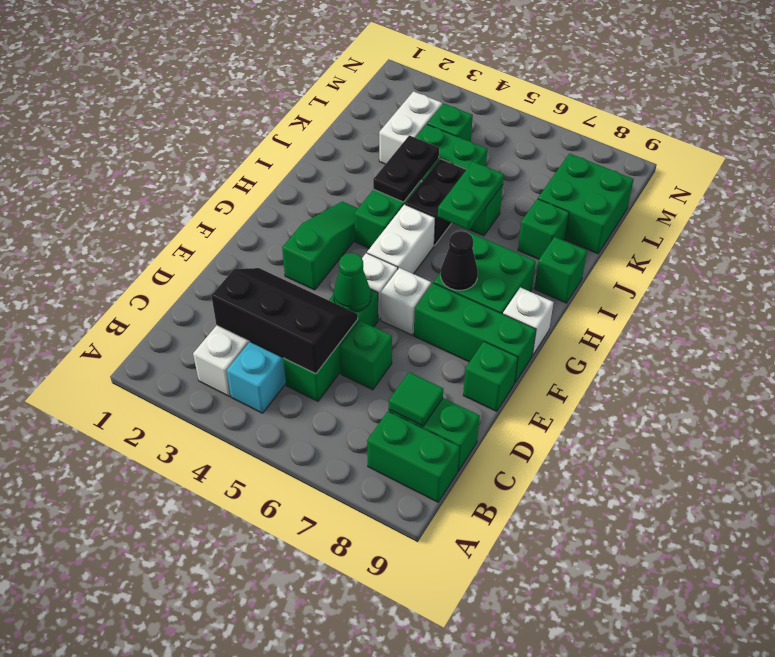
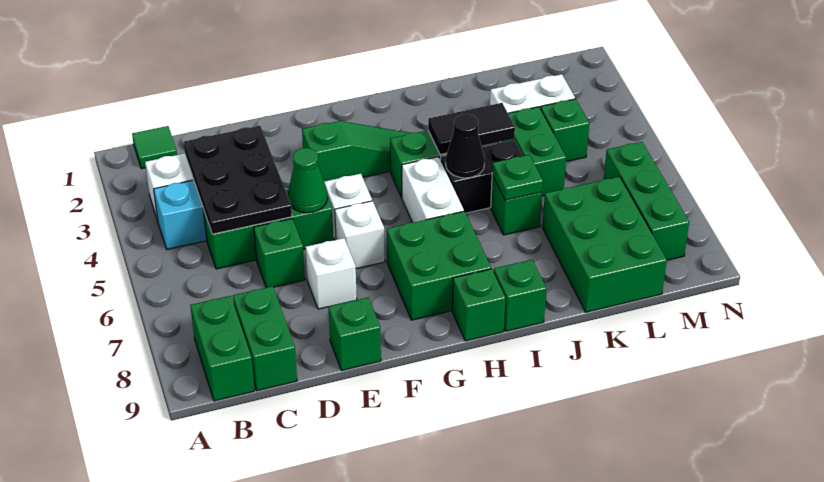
black slope C3:D5 level 2 top C -> black plate C3:D5 level 2
green tile C8 level 2 -> green tile B1 level 1
green brick F7:F9 level 1 -> green brick M6:M8 level 1
white brick G5:H5 level 1 -> white brick H5:H6 level 1
black cone G7 level 2 -> black cone I5 level 2
white brick G9 level 1 -> white brick E7 level 1
black plate I4:J4 level 2 -> black tile I4:J4 level 2
green plate I6:J6 level 2 -> green plate J6 level 2
green brick J8 level 1 -> green brick H9 level 1
green brick K8:L9 level 1 -> green brick K7:L9 level 1

